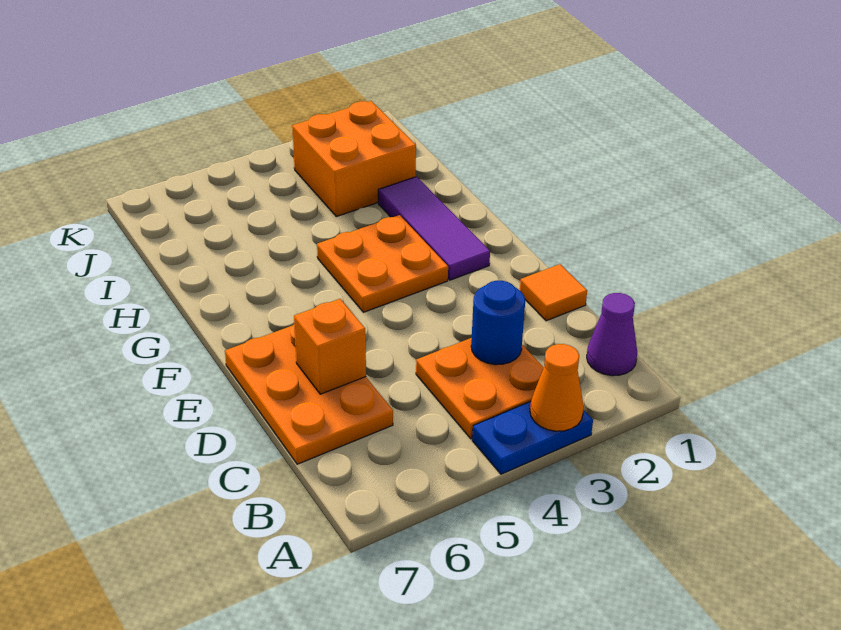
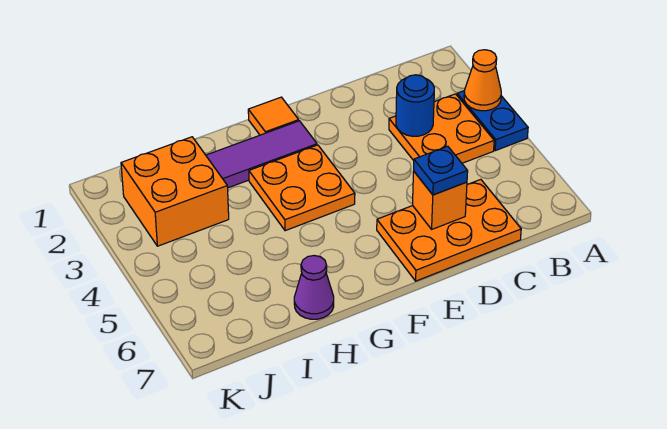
purple cone B1 level 1 -> purple cone H7 level 1
orange tile D1 level 1 -> orange tile F1 level 1
none -> blue plate D6 level 3

